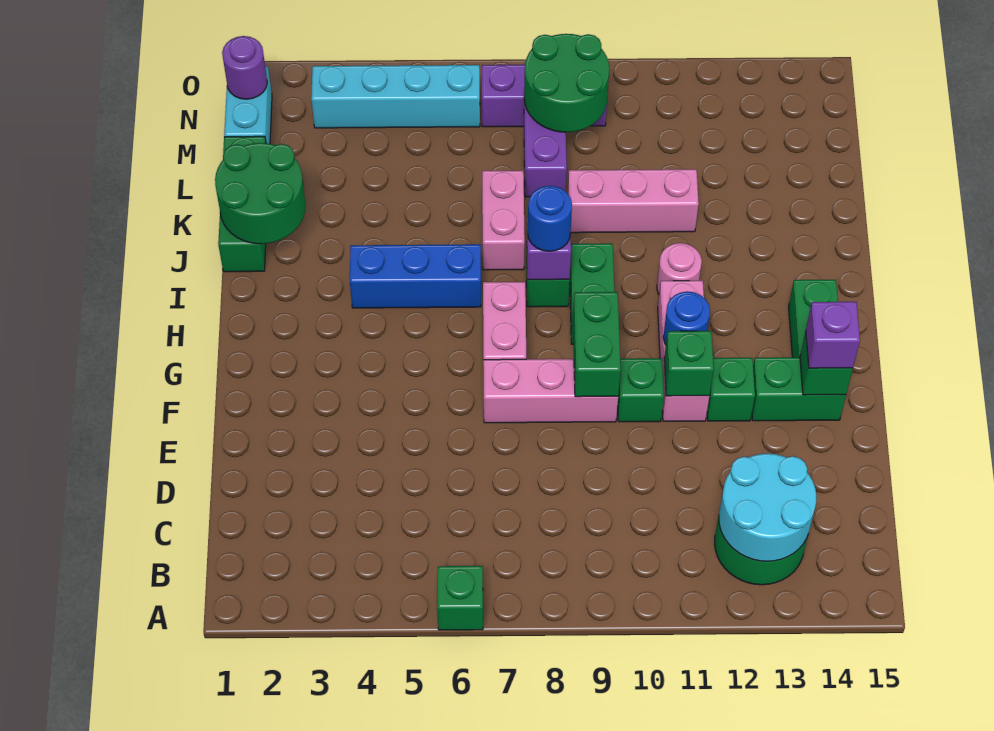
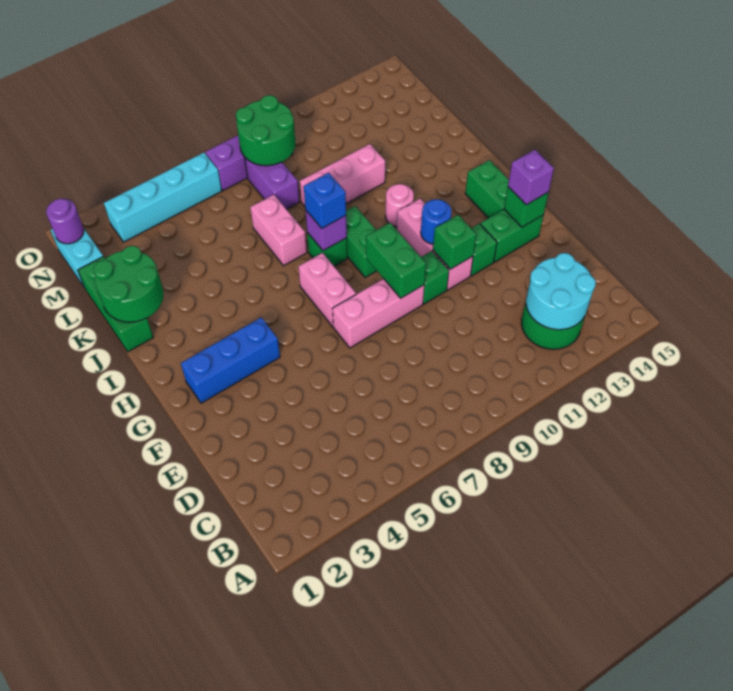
green brick A6 level 1 -> none
blue brick I4:I6 level 1 -> blue brick G2:G4 level 1
blue round brick I8 level 3 -> blue brick I8 level 3

